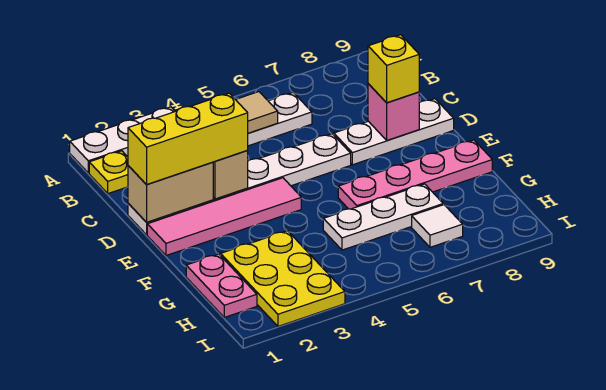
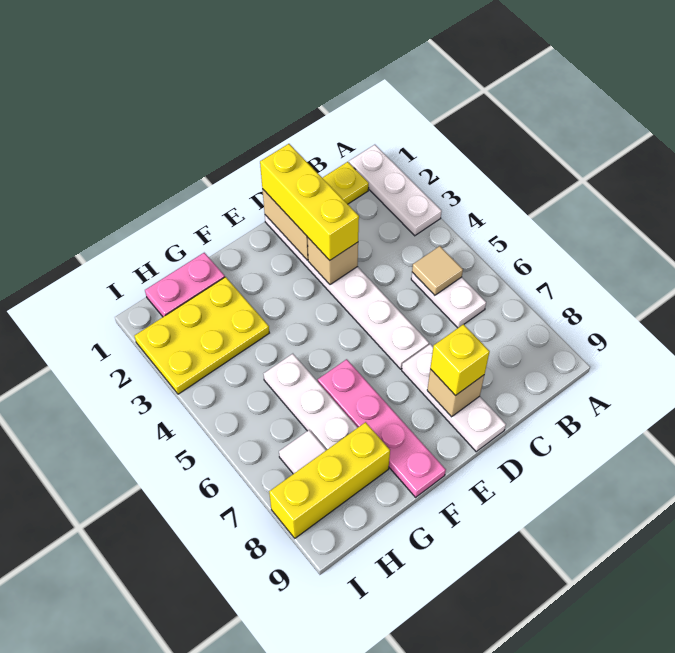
pink brick D8 level 2 -> tan brick D8 level 2
pink tile E1:E4 level 1 -> none
none -> yellow brick G8:I8 level 1

